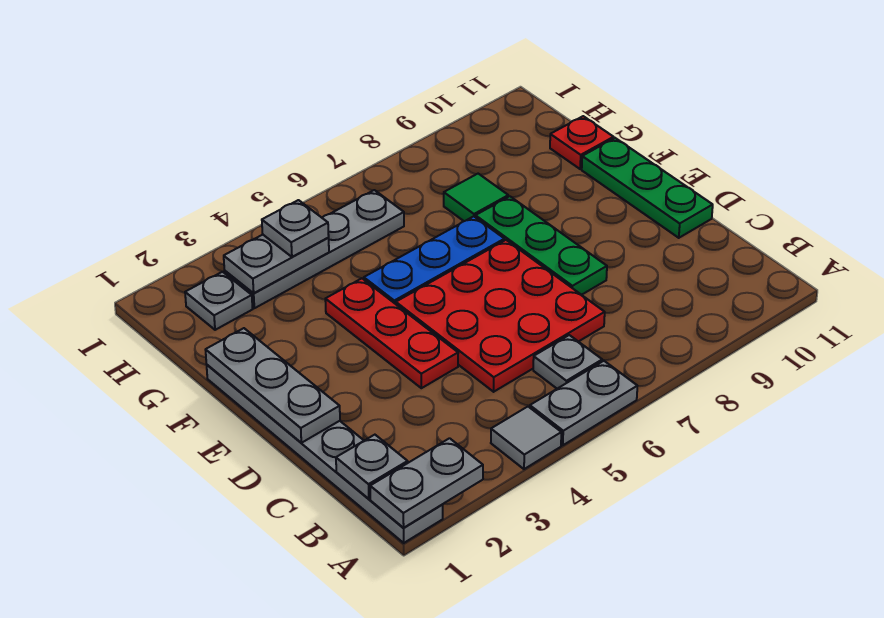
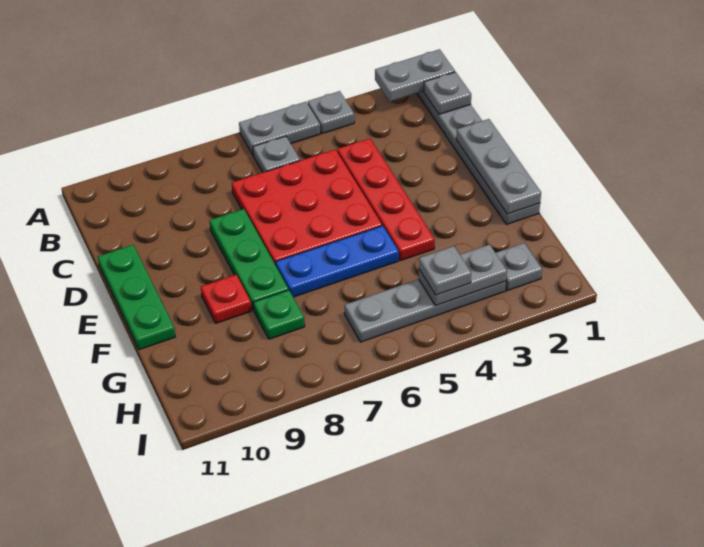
grey tile A4 level 1 -> grey plate A4 level 1
red plate D4:F4 level 1 -> red plate C4:F4 level 1
green tile G8 level 1 -> green plate G8 level 1
red plate G11 level 1 -> red plate F9 level 1

